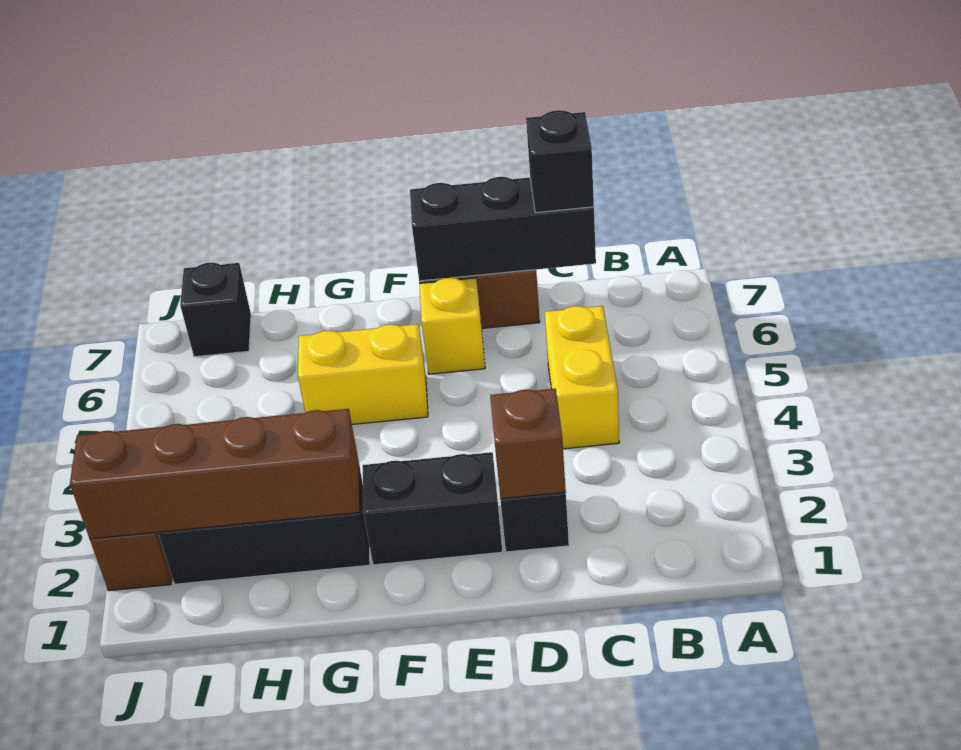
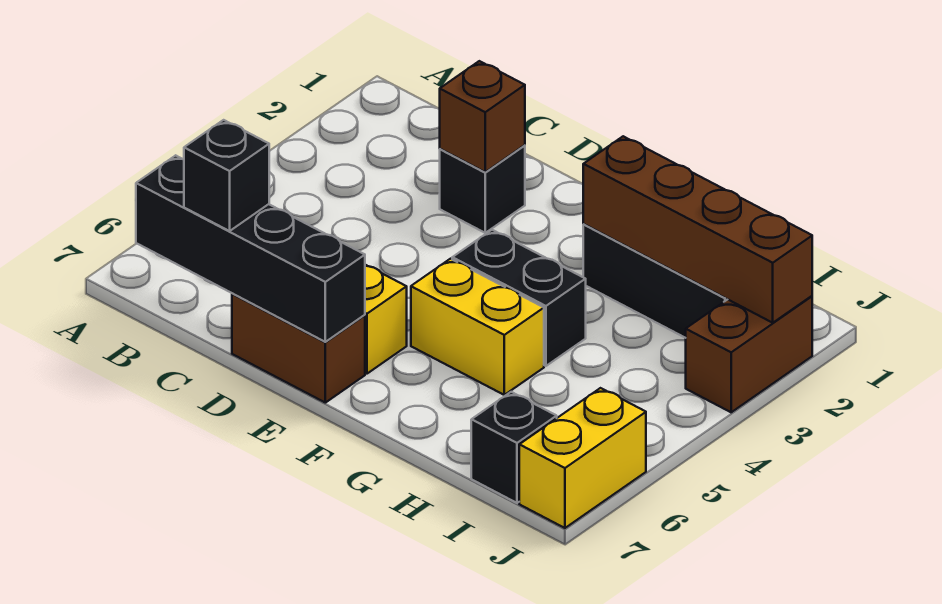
yellow brick C4:C5 level 1 -> yellow brick J6:J7 level 1
black brick C7:E7 level 2 -> black brick B7:E7 level 2
black brick E2:F2 level 1 -> black brick F4:G4 level 1

